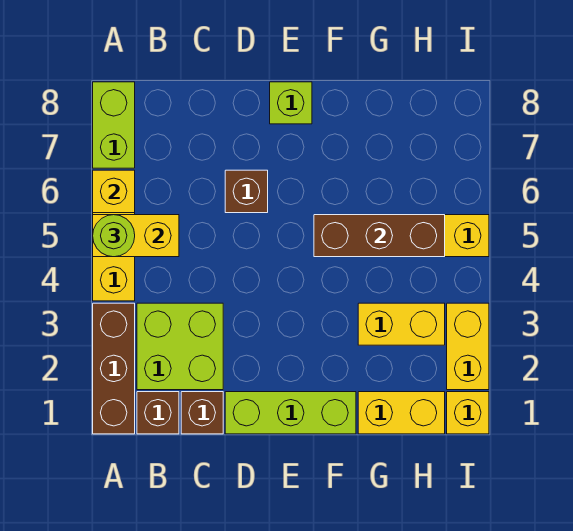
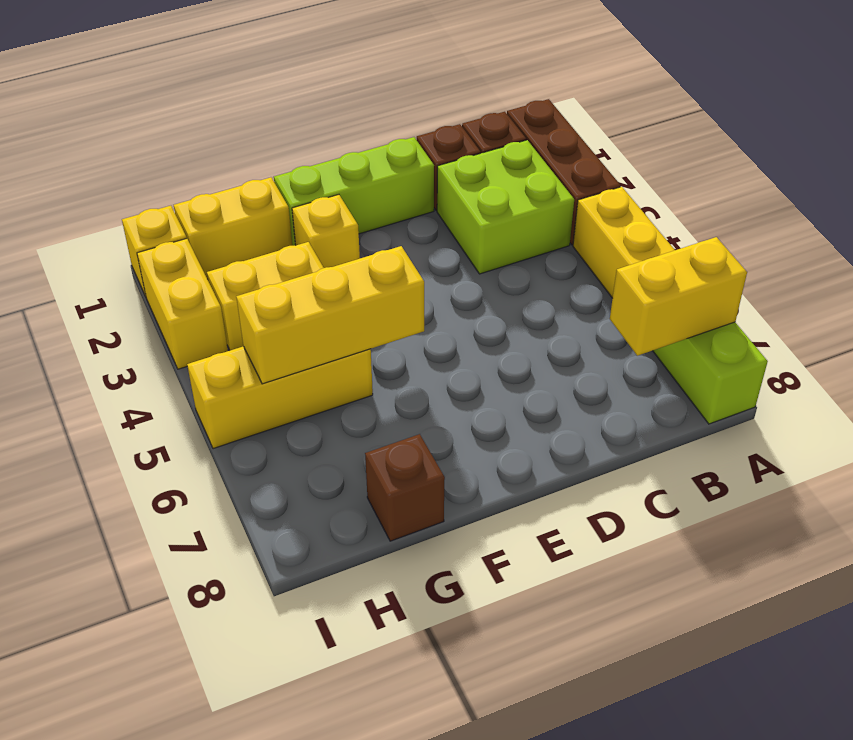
yellow brick A5:B5 level 2 -> yellow brick A7:B7 level 2
lime round brick A5 level 3 -> none
yellow brick A6 level 2 -> yellow brick F2 level 1
brown brick D6 level 1 -> brown brick G8 level 1
lime brick E8 level 1 -> none
brown brick F5:H5 level 2 -> yellow brick F5:H5 level 2

